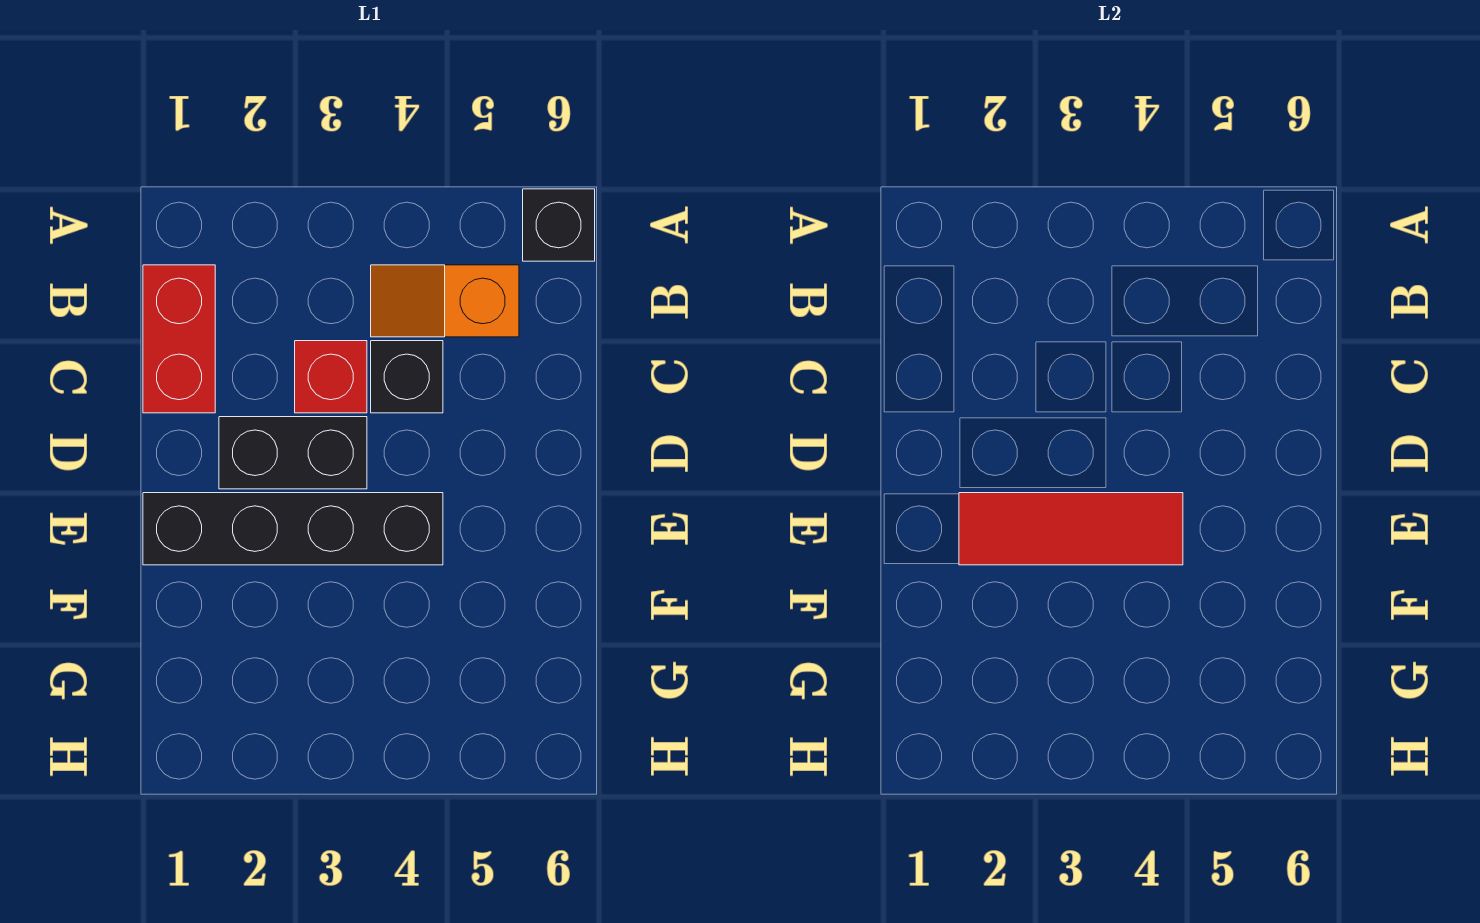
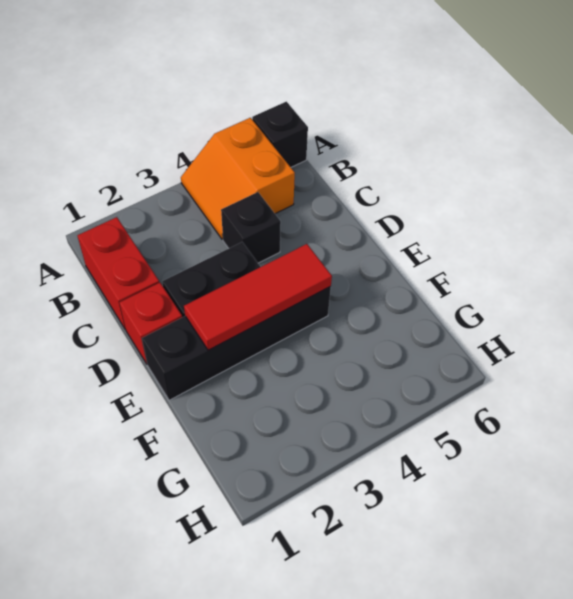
orange slope B4:B5 level 1 top 5 -> orange slope A4:B5 level 1 top 5
red brick C3 level 1 -> red brick D1 level 1

